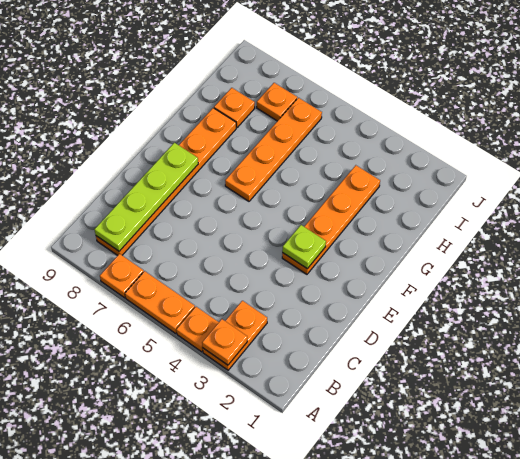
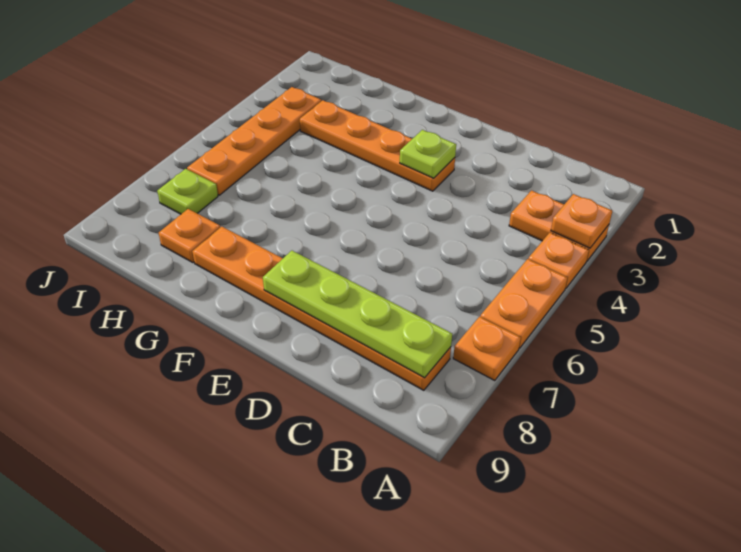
orange plate F6:I6 level 1 -> orange plate I3:I6 level 1
orange plate I7 level 1 -> lime plate I7 level 1

